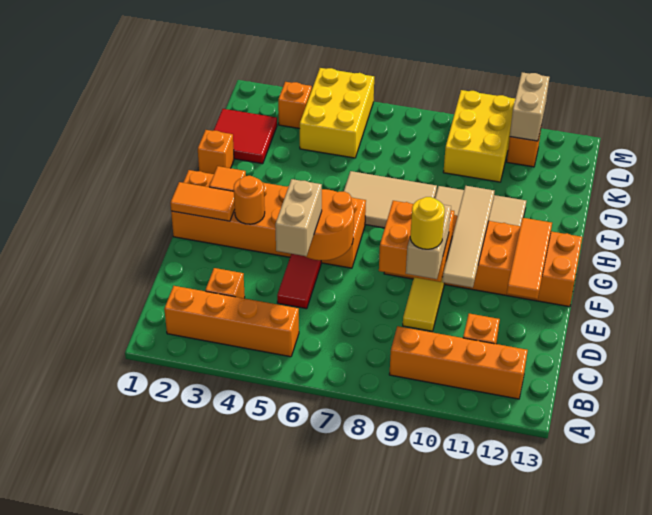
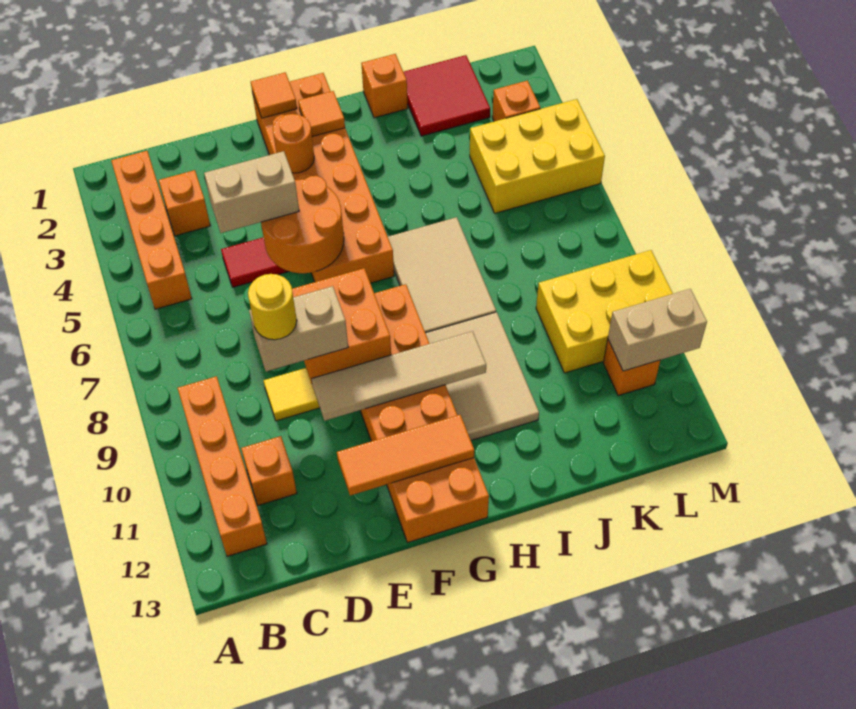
orange tile F1:F2 level 2 -> orange tile F1 level 2

